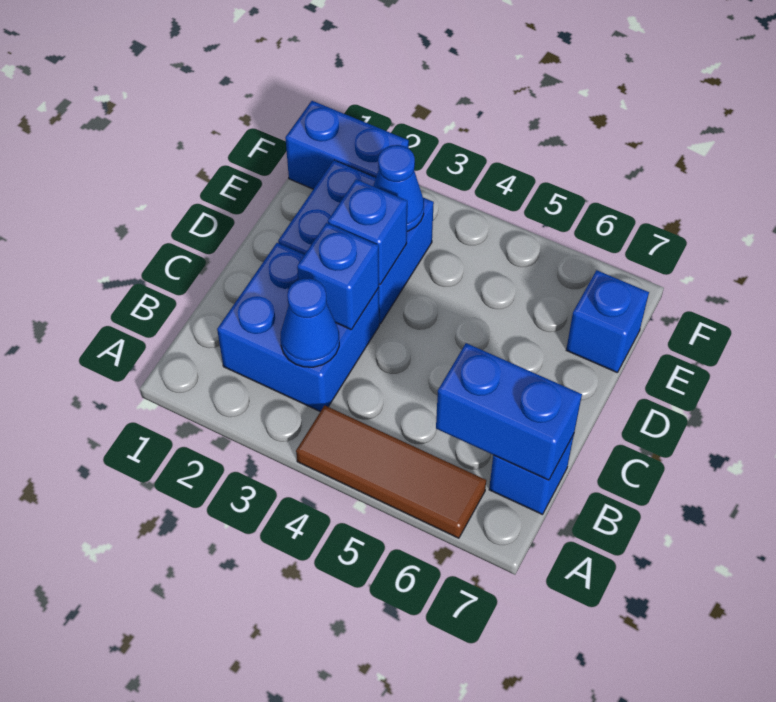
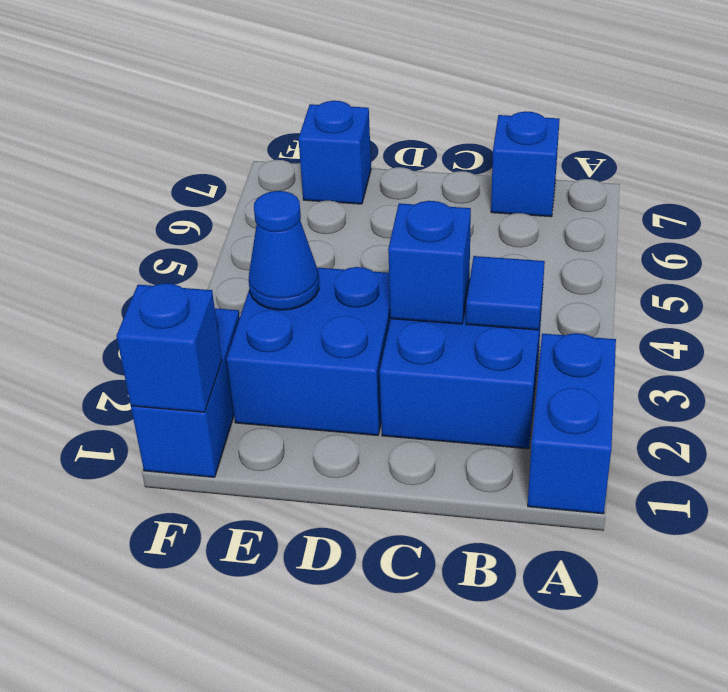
brown tile A4:A6 level 1 -> none
blue cone B3 level 2 -> blue tile B3 level 2
blue brick B6:B7 level 2 -> blue brick A1:A2 level 1
blue brick D3 level 2 -> blue brick F1 level 2

